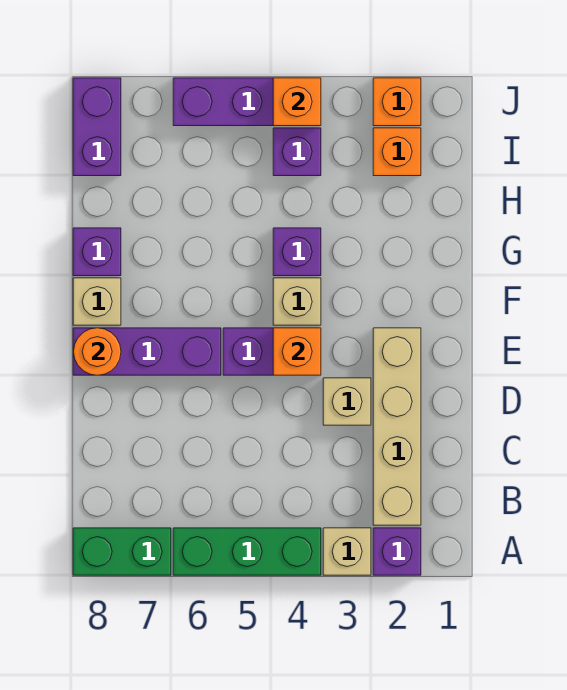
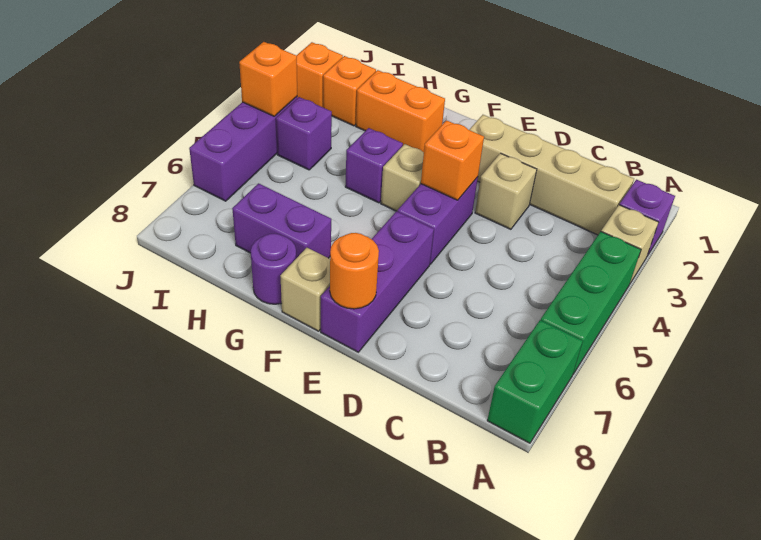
none -> orange brick G2:H2 level 1
purple brick G8 level 1 -> purple round brick G8 level 1
purple brick I8:J8 level 1 -> purple brick G7:H7 level 1

